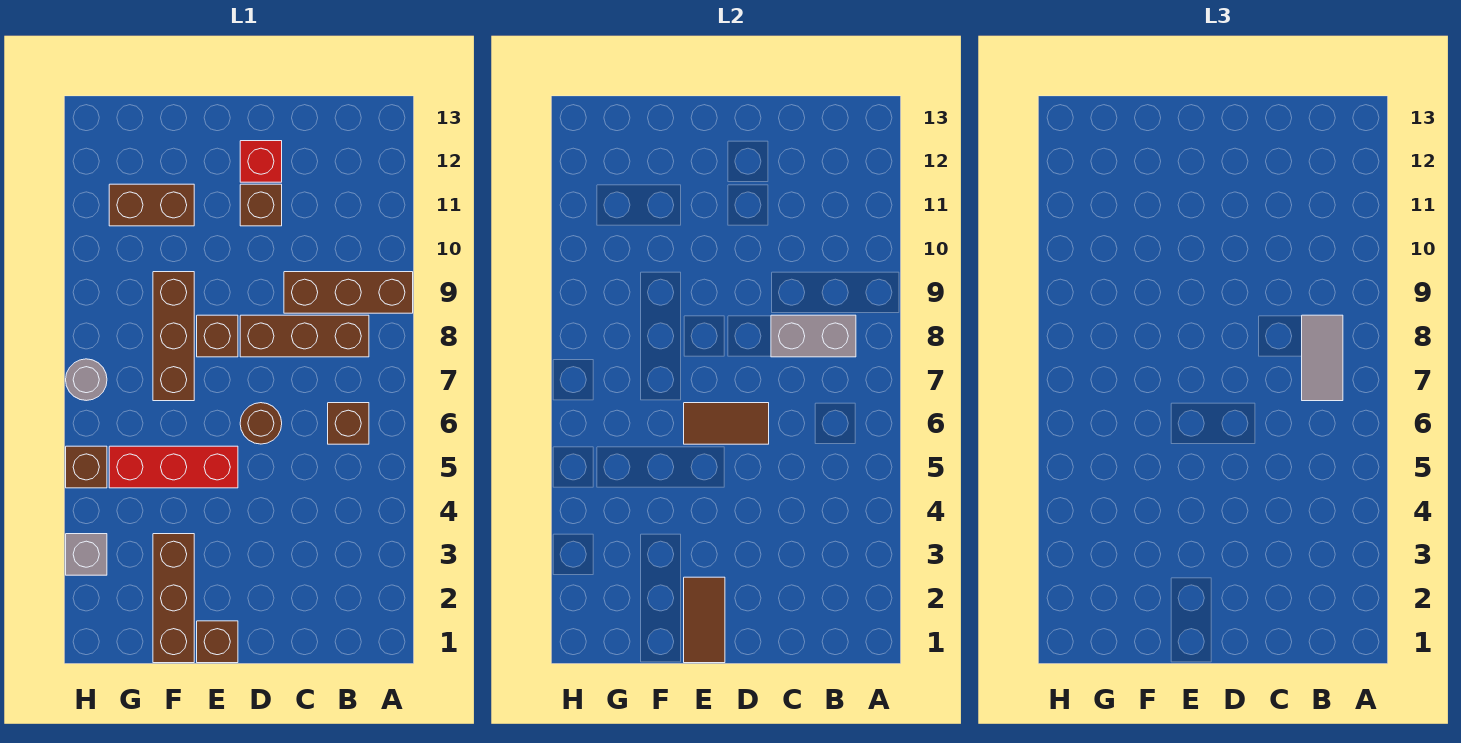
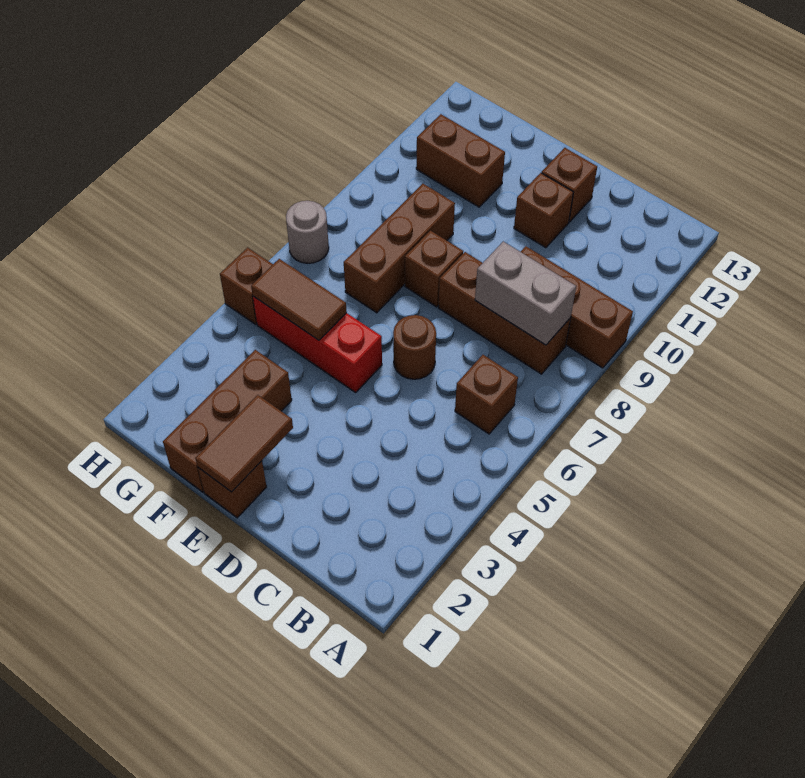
grey tile B7:B8 level 3 -> none
brown tile D6:E6 level 2 -> brown tile F5:G5 level 2
red brick D12 level 1 -> brown brick D12 level 1
grey brick H3 level 1 -> none

